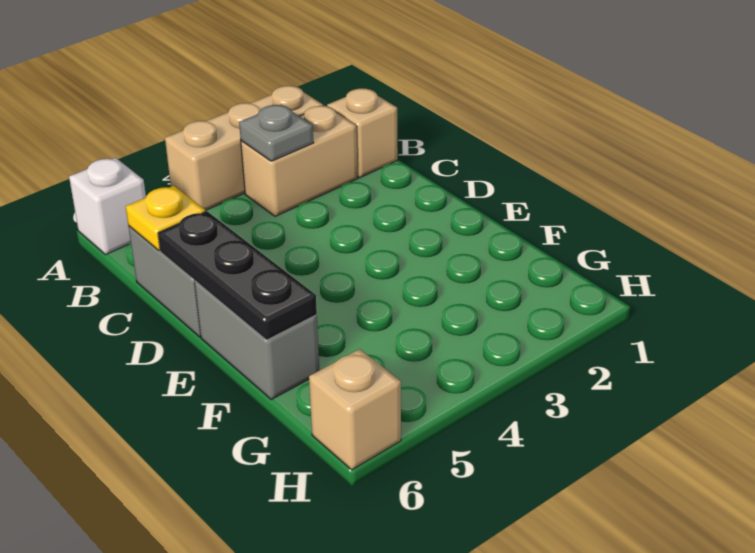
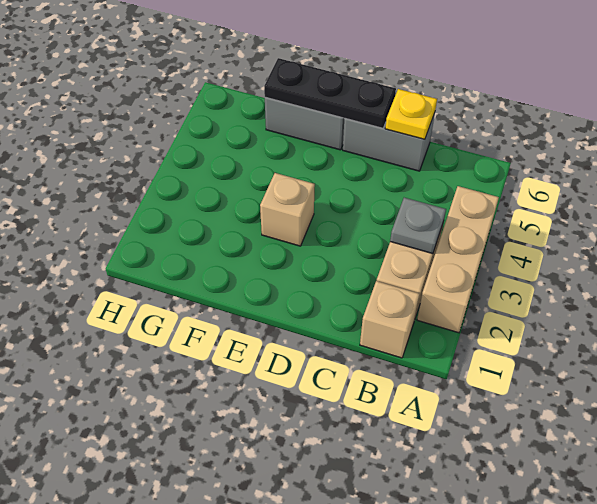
white brick A6 level 1 -> none
tan brick H6 level 1 -> tan brick E3 level 1

